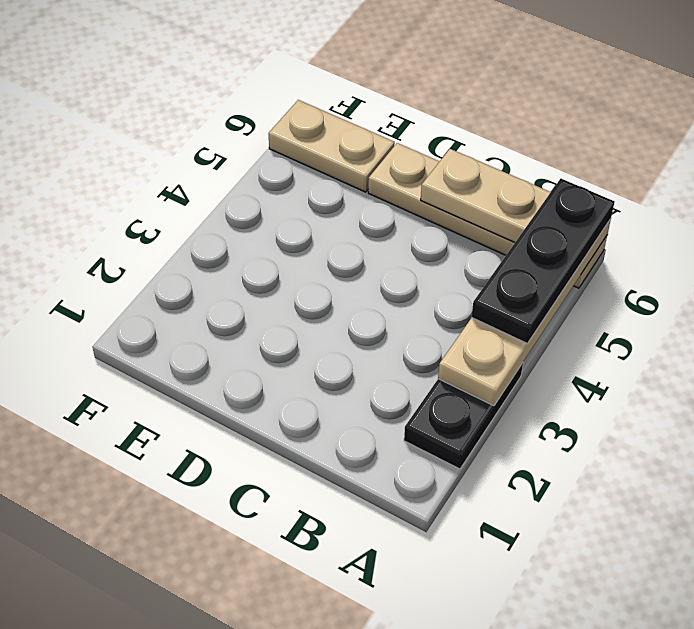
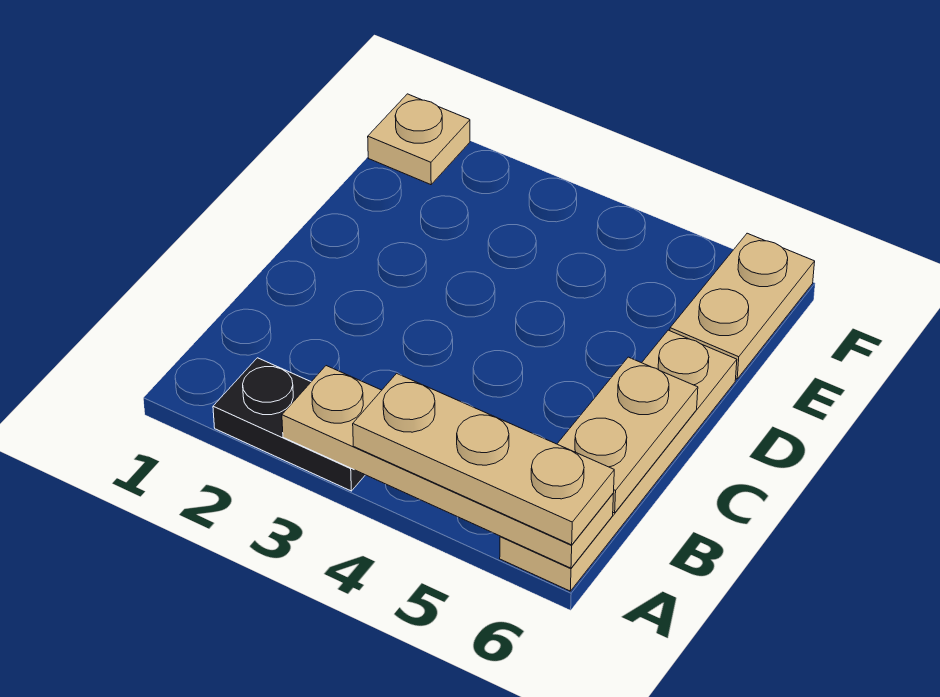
black plate A4:A6 level 3 -> tan plate A4:A6 level 3
none -> tan plate F1 level 1

